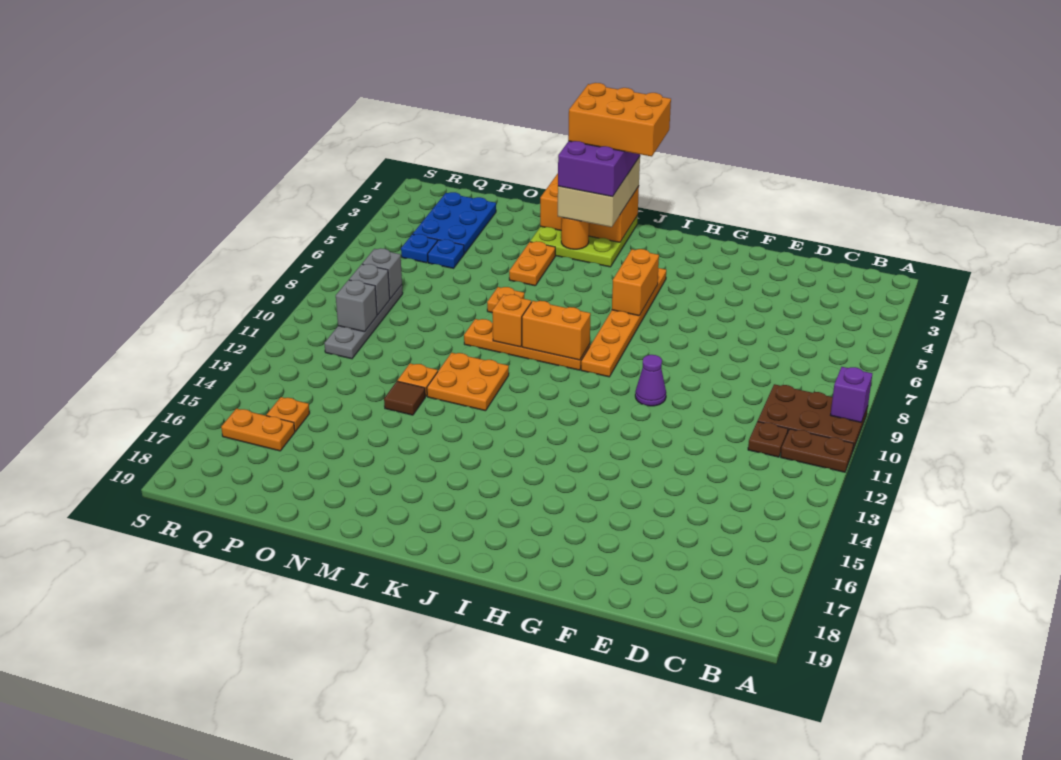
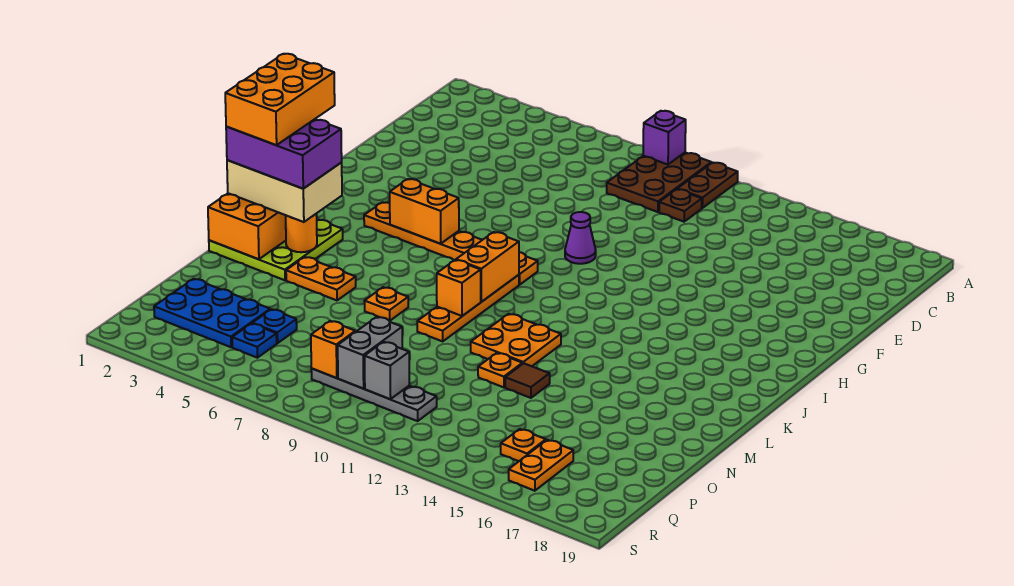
grey brick Q8 level 2 -> orange brick Q8 level 2
grey brick Q9 level 2 -> grey brick P9:Q9 level 2

